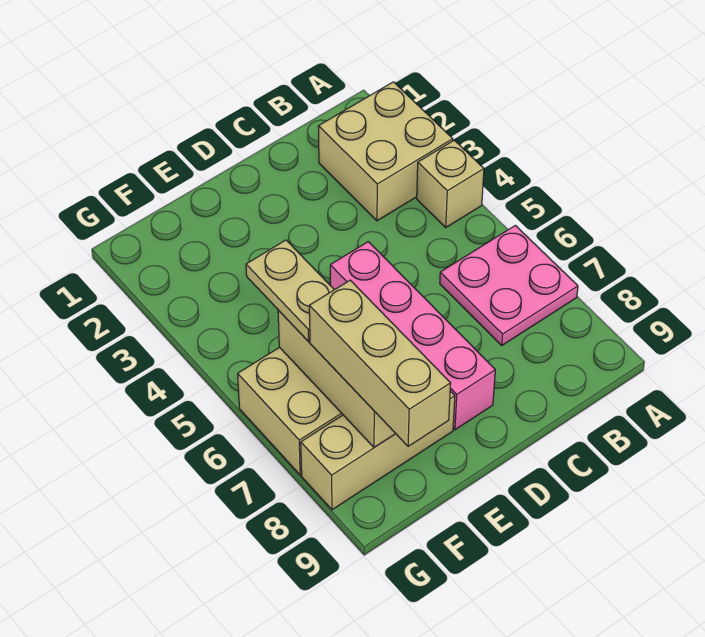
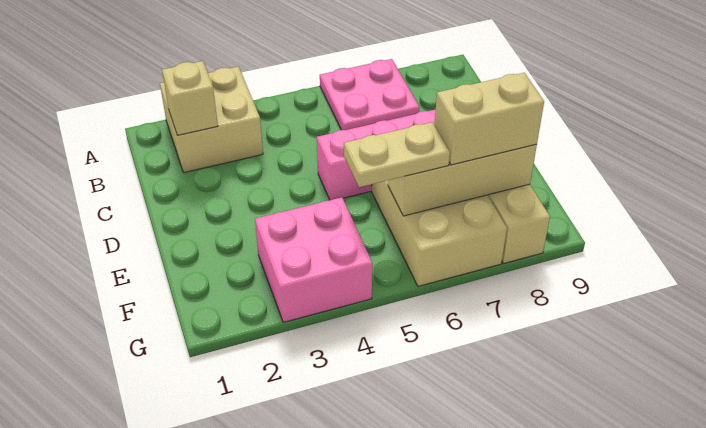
tan brick A4 level 1 -> tan brick B2 level 2
none -> pink brick F3:G4 level 1
tan brick F7:F9 level 3 -> tan brick F7:F8 level 3

